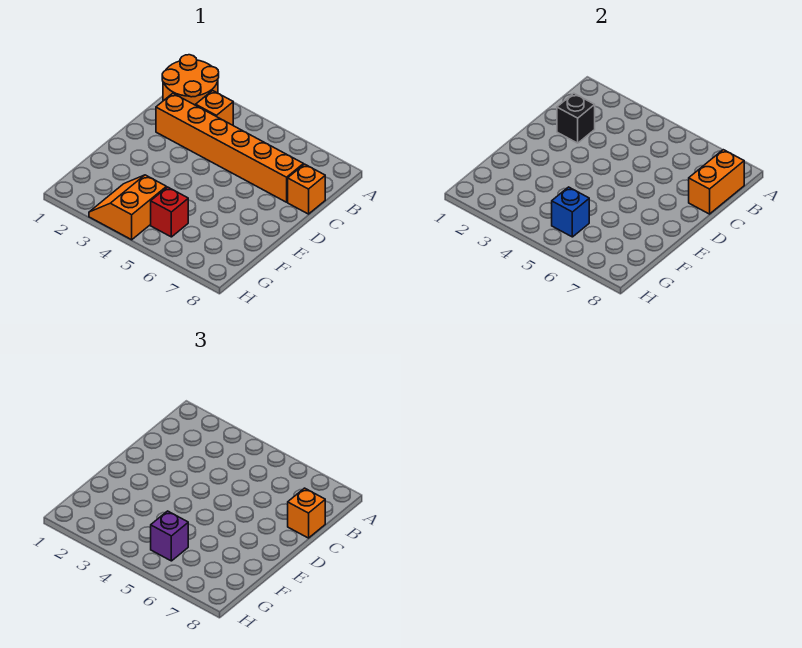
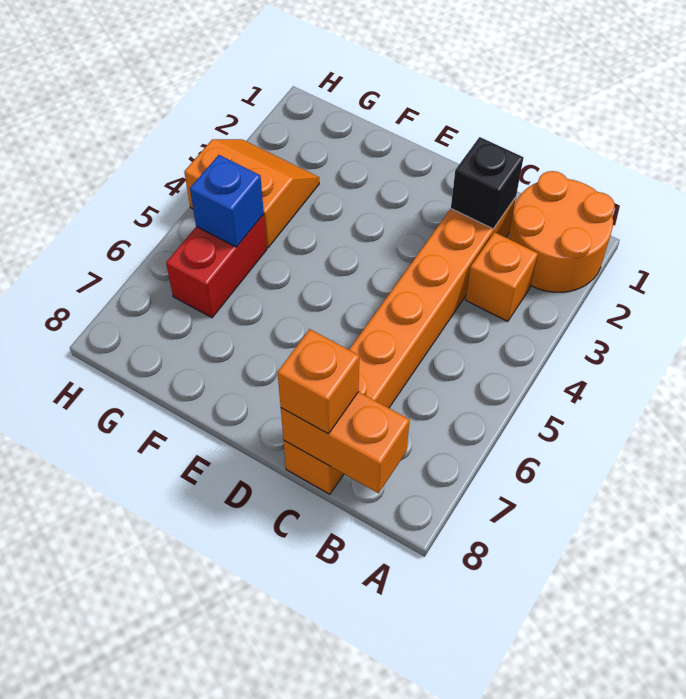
red brick G5 level 1 -> red brick G5:G6 level 1
purple brick G5 level 3 -> none

